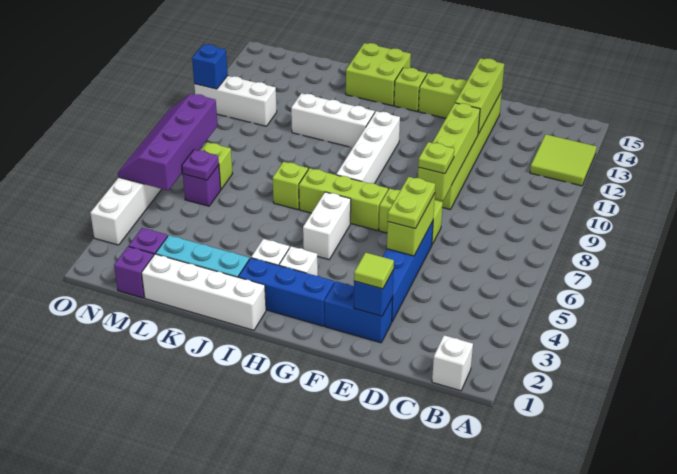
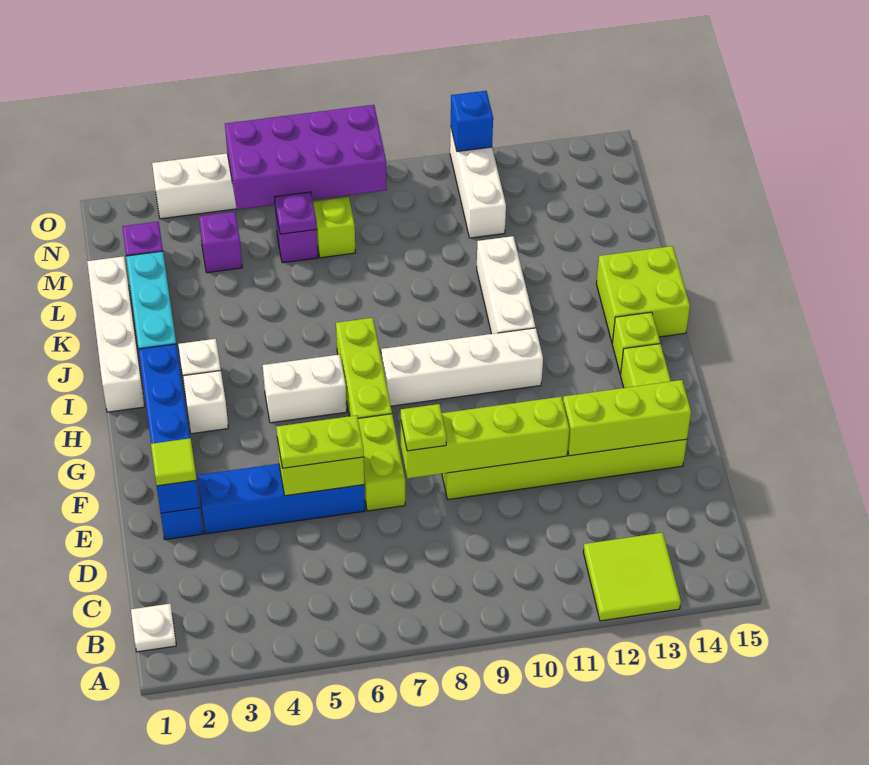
white brick B1 level 1 -> white plate B1 level 1
lime brick J7 level 1 -> none
purple brick M1 level 1 -> purple brick M4 level 1
purple slope N5:O8 level 2 top N -> purple brick N5:O8 level 2

